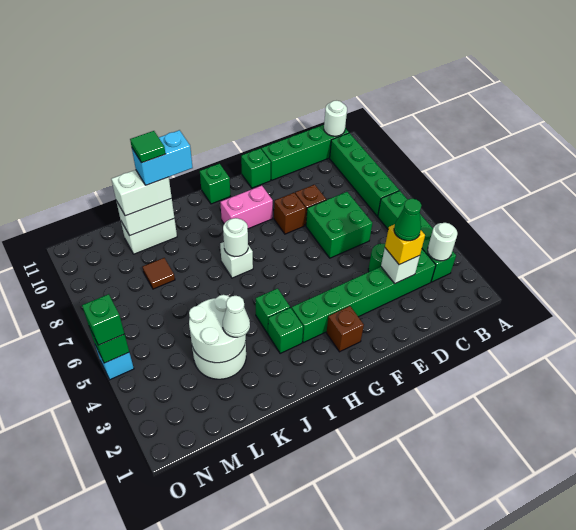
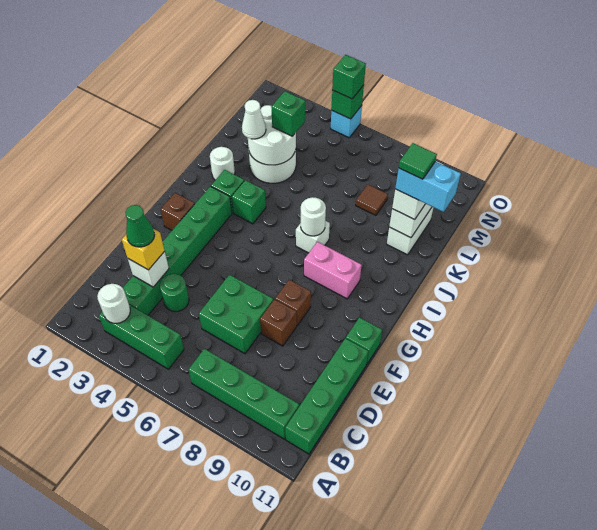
green brick B3:B6 level 1 -> green brick B3:B5 level 1
white round brick B11 level 2 -> white round brick J2 level 1
pink brick G9:H9 level 1 -> pink brick H8:H9 level 1
green brick H11 level 1 -> green brick L4 level 3
cyan brick J10:K10 level 4 -> cyan brick K10:K11 level 4

